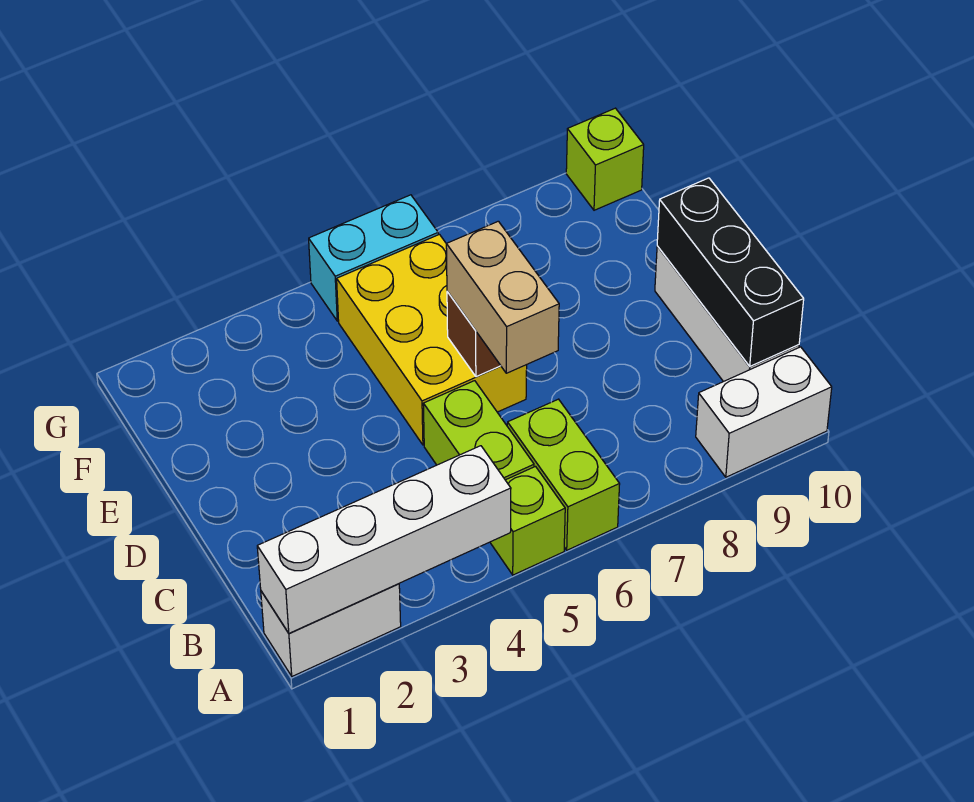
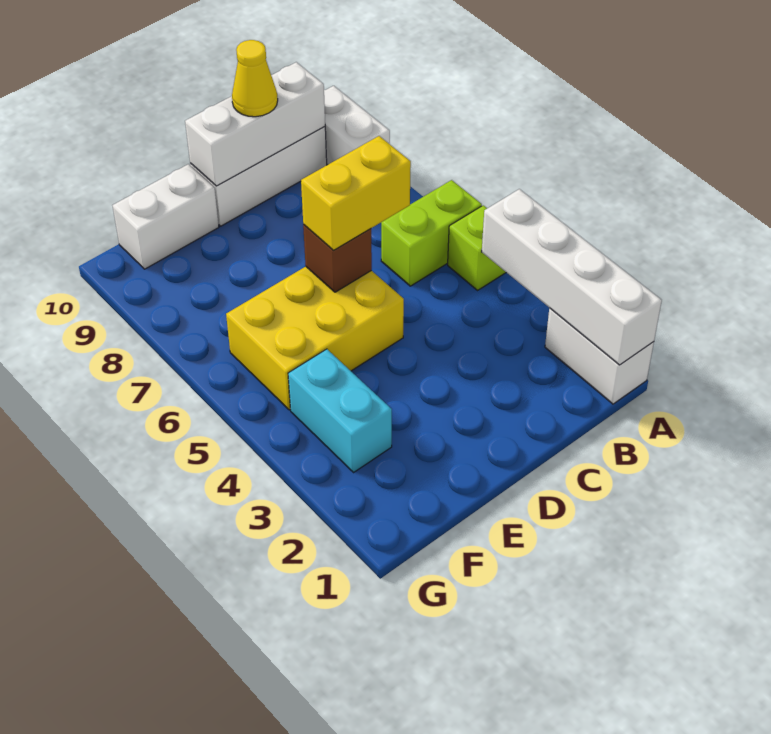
lime brick B5:C5 level 1 -> none
black brick B10:D10 level 2 -> white brick B10:D10 level 2
tan brick C6:D6 level 3 -> yellow brick C6:D6 level 3
none -> yellow cone C10 level 3
none -> white brick E10:F10 level 1
cyan brick G5:G6 level 1 -> cyan brick F3:F4 level 1
lime brick G10 level 1 -> none

